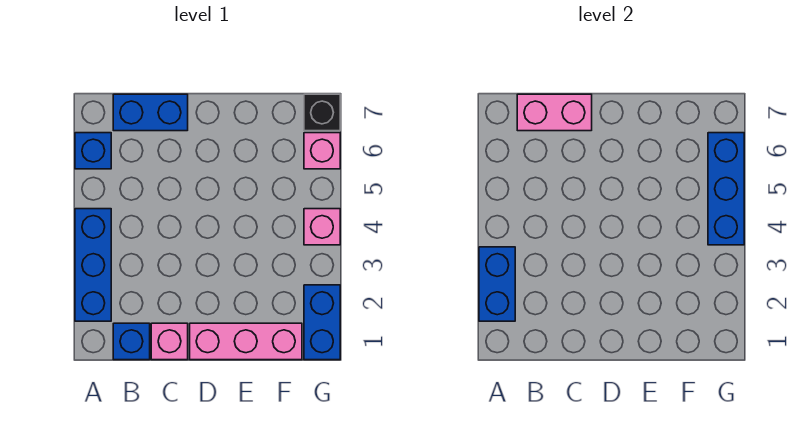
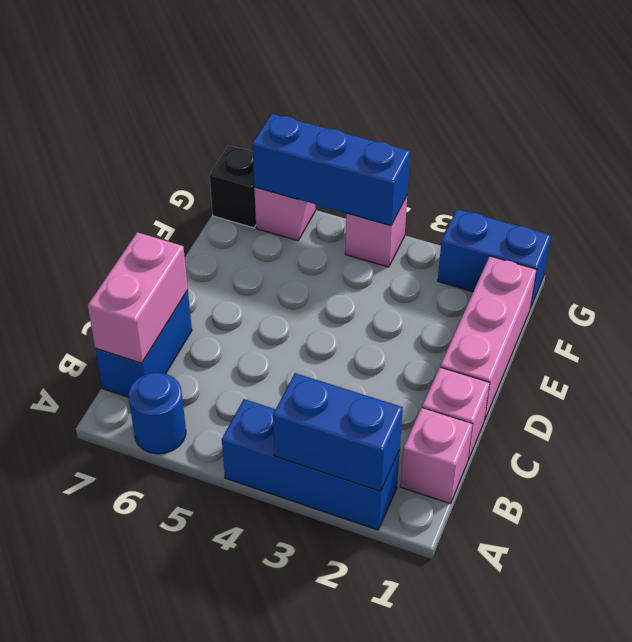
blue brick A6 level 1 -> blue round brick A6 level 1
blue brick B1 level 1 -> pink brick B1 level 1

